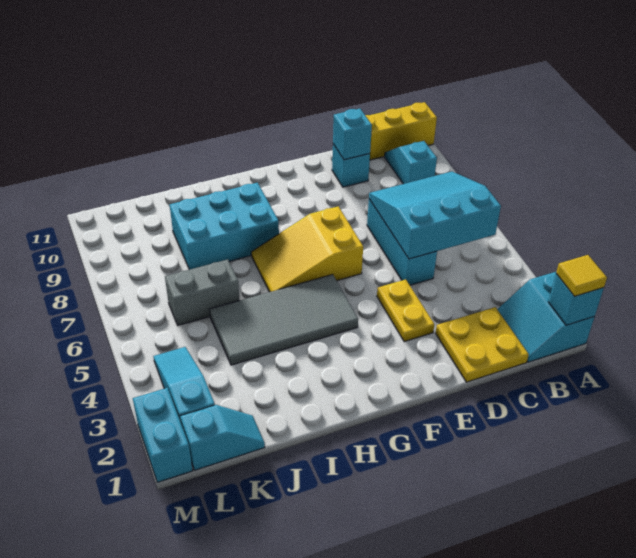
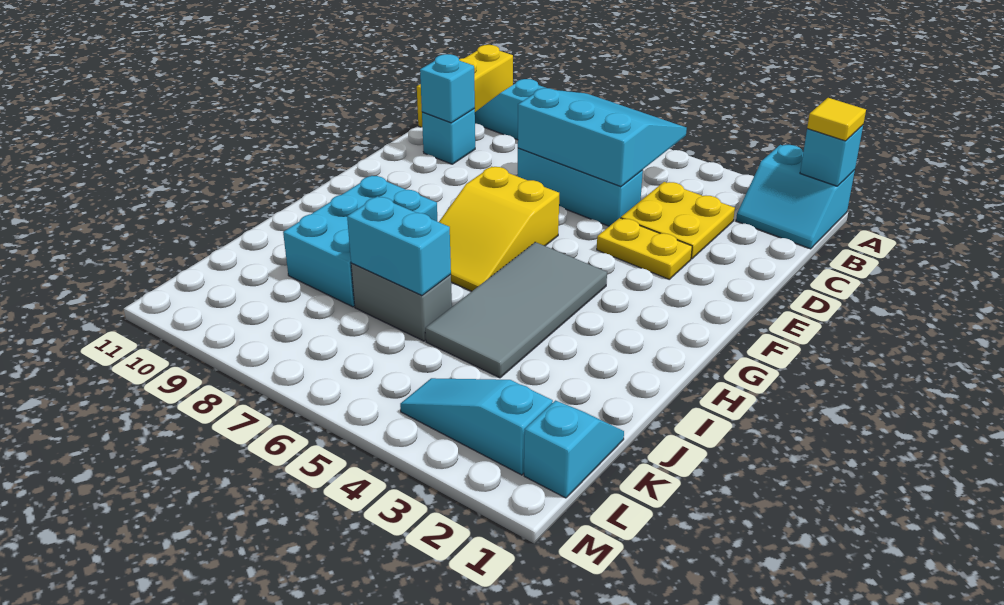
cyan slope B5:D7 level 2 top 5 -> cyan slope B5:D7 level 2 top D
yellow plate C1:D2 level 1 -> yellow plate C3:D4 level 1
grey brick J6:K6 level 1 -> grey brick J6:J7 level 1
cyan brick M1:M2 level 1 -> cyan brick J6:J7 level 2

